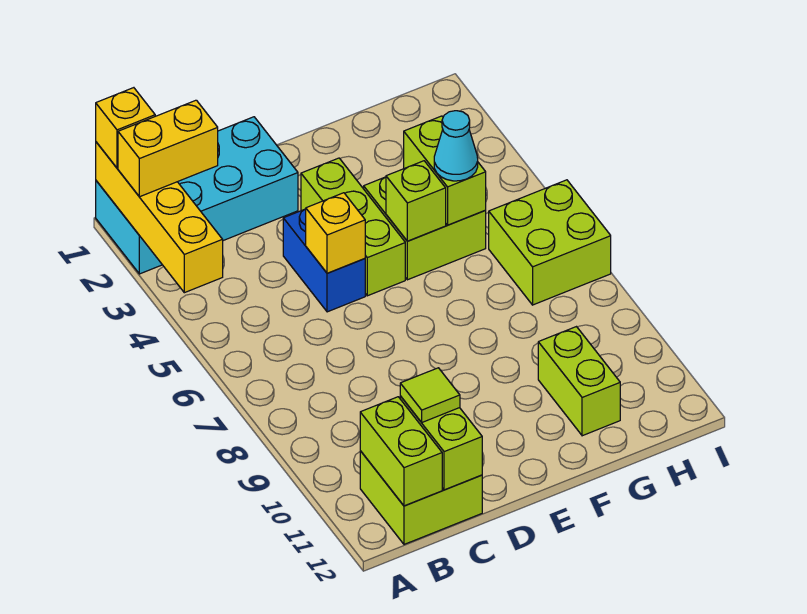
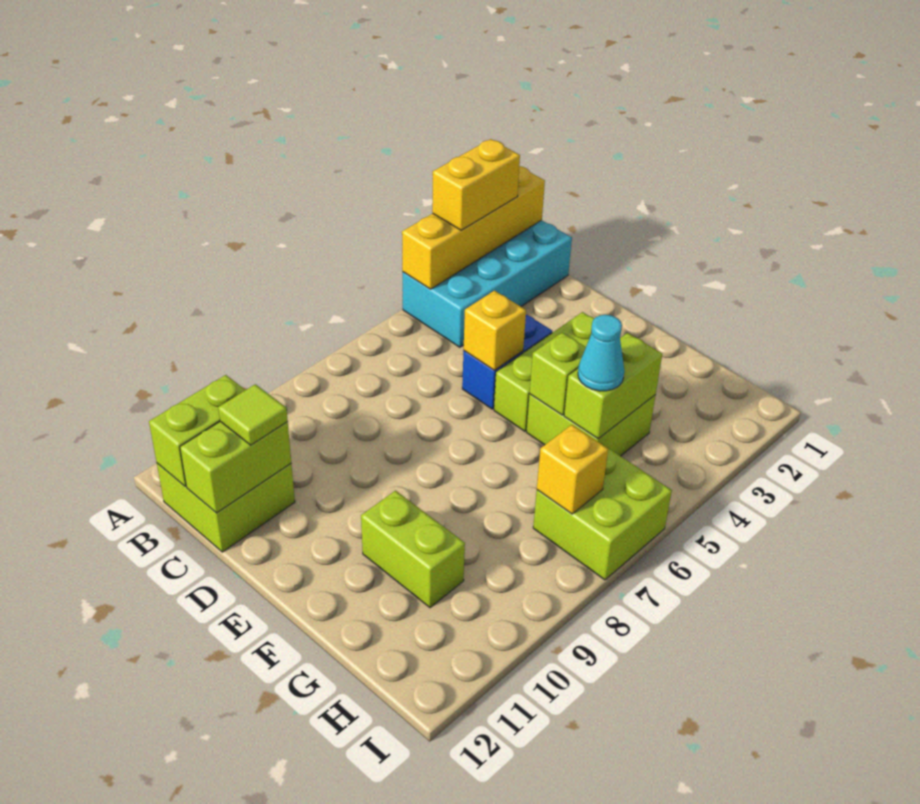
cyan brick A1:D2 level 1 -> cyan brick A1:B4 level 1
yellow brick A1 level 3 -> yellow brick H7 level 2
yellow brick A2:B2 level 3 -> yellow brick A2:A3 level 3
lime brick G10:G11 level 1 -> lime brick F10:G10 level 1

